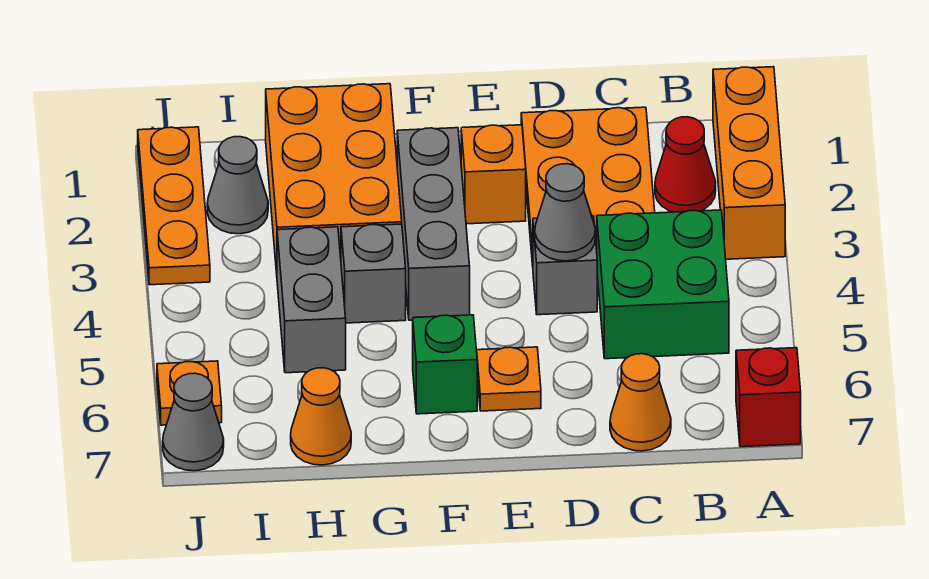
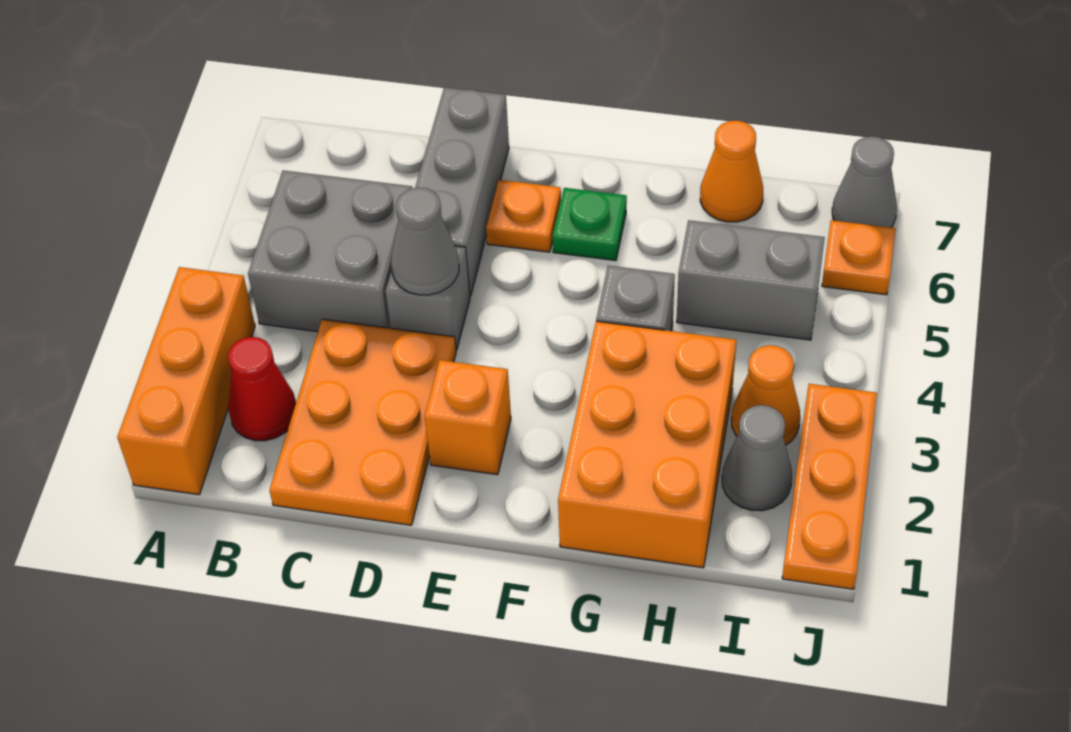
red brick A7 level 1 -> none
green brick B4:C5 level 1 -> grey brick B4:C5 level 1
orange cone C7 level 1 -> orange cone I3 level 1
grey brick F2:F4 level 1 -> grey brick D5:D7 level 1
green brick F6 level 1 -> green plate F6 level 1
grey brick H4:H5 level 1 -> grey brick H5:I5 level 1

